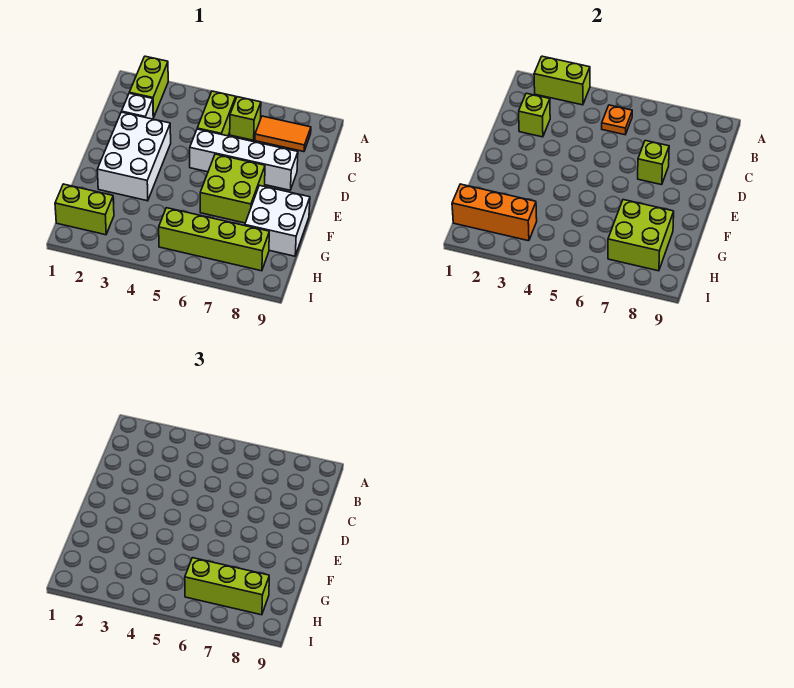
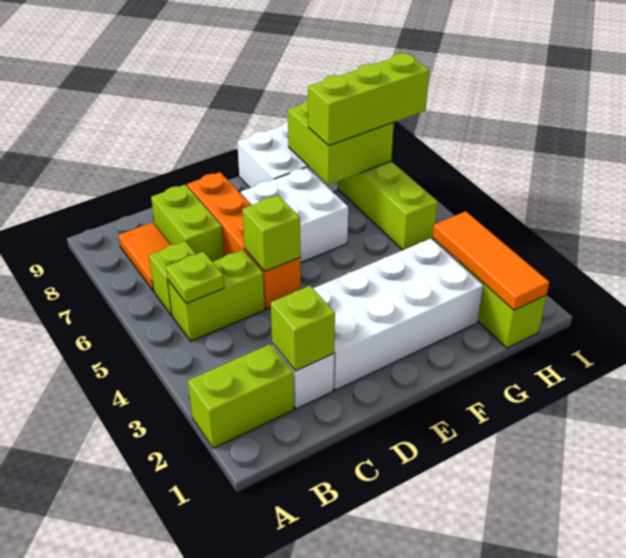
lime brick A2:A3 level 2 -> lime brick C7:C8 level 1
orange plate B5 level 2 -> lime plate B5 level 2
white brick D2:F3 level 1 -> white brick D2:G3 level 1
white brick D5:D8 level 1 -> orange brick D5:D8 level 1
lime brick D7 level 2 -> lime brick D5 level 2
lime brick E6:F7 level 1 -> white brick E6:F7 level 1
orange brick H1:H3 level 2 -> orange tile H1:H3 level 2
lime brick H6:H8 level 3 -> lime brick G7:I7 level 3

